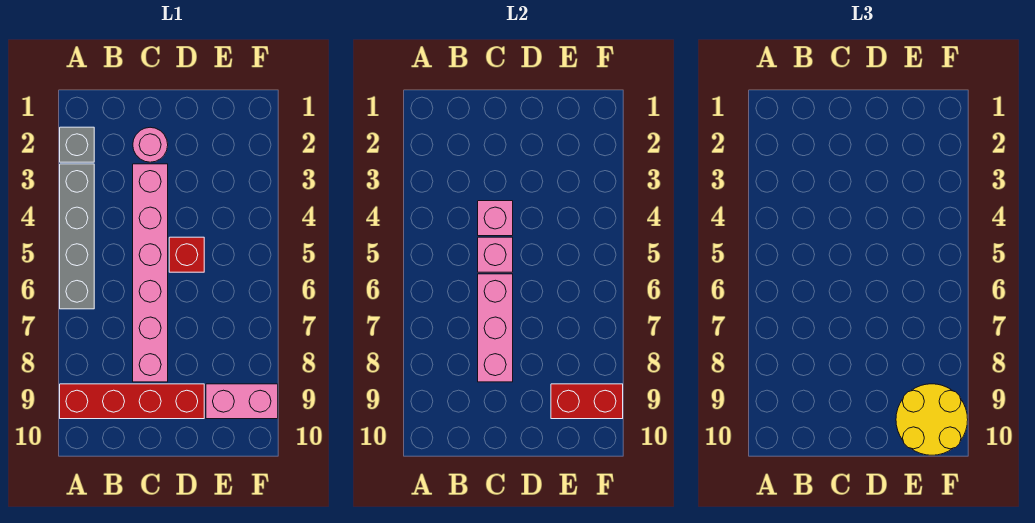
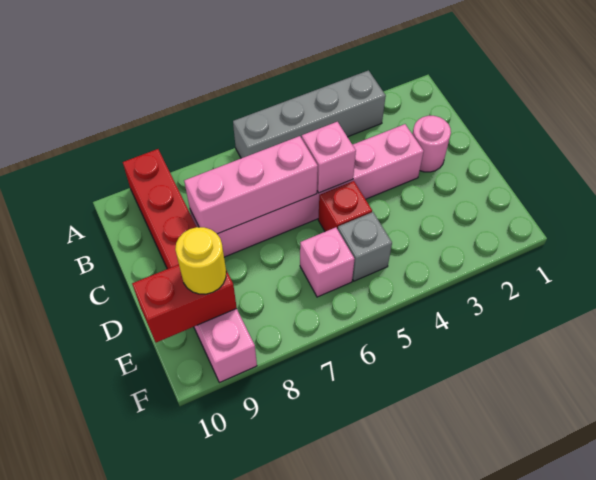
grey brick A2 level 1 -> grey brick E5 level 1
pink brick C4 level 2 -> pink brick E6 level 1
red brick E9:F9 level 2 -> red brick E9:E10 level 2
yellow round brick E9:F10 level 3 -> yellow round brick E9 level 3

